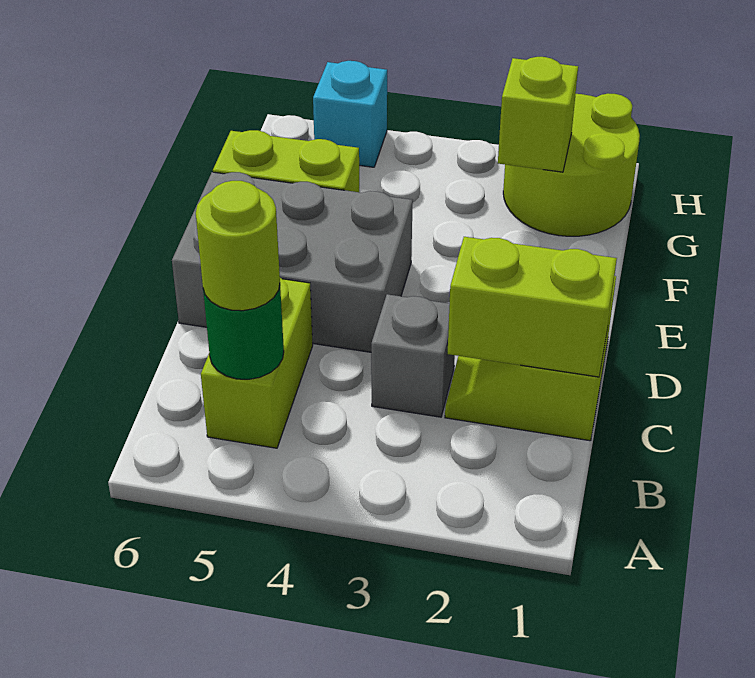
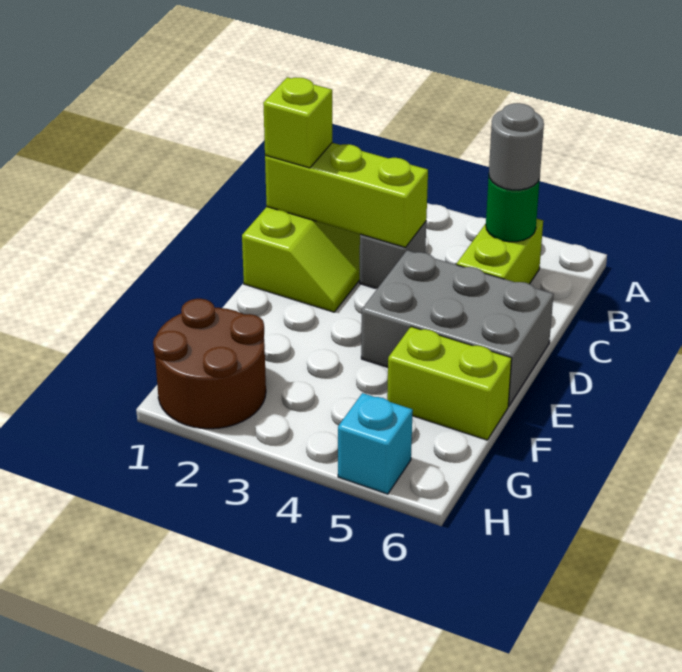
lime round brick B5 level 3 -> grey round brick B5 level 3
lime brick C1:C2 level 2 -> lime brick C1:C3 level 2
lime round brick G1:H2 level 1 -> brown round brick G1:H2 level 1
lime brick G2 level 2 -> lime brick C1 level 3

